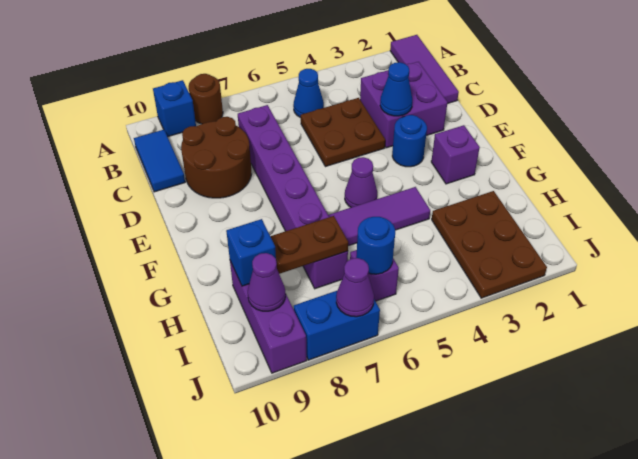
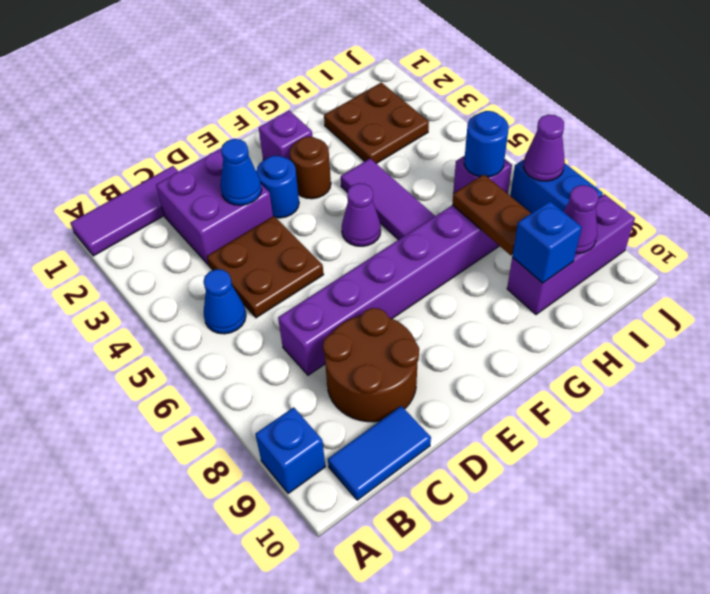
brown round brick A8 level 1 -> brown round brick F3 level 1
brown plate H2:J3 level 1 -> brown plate H2:I3 level 1

